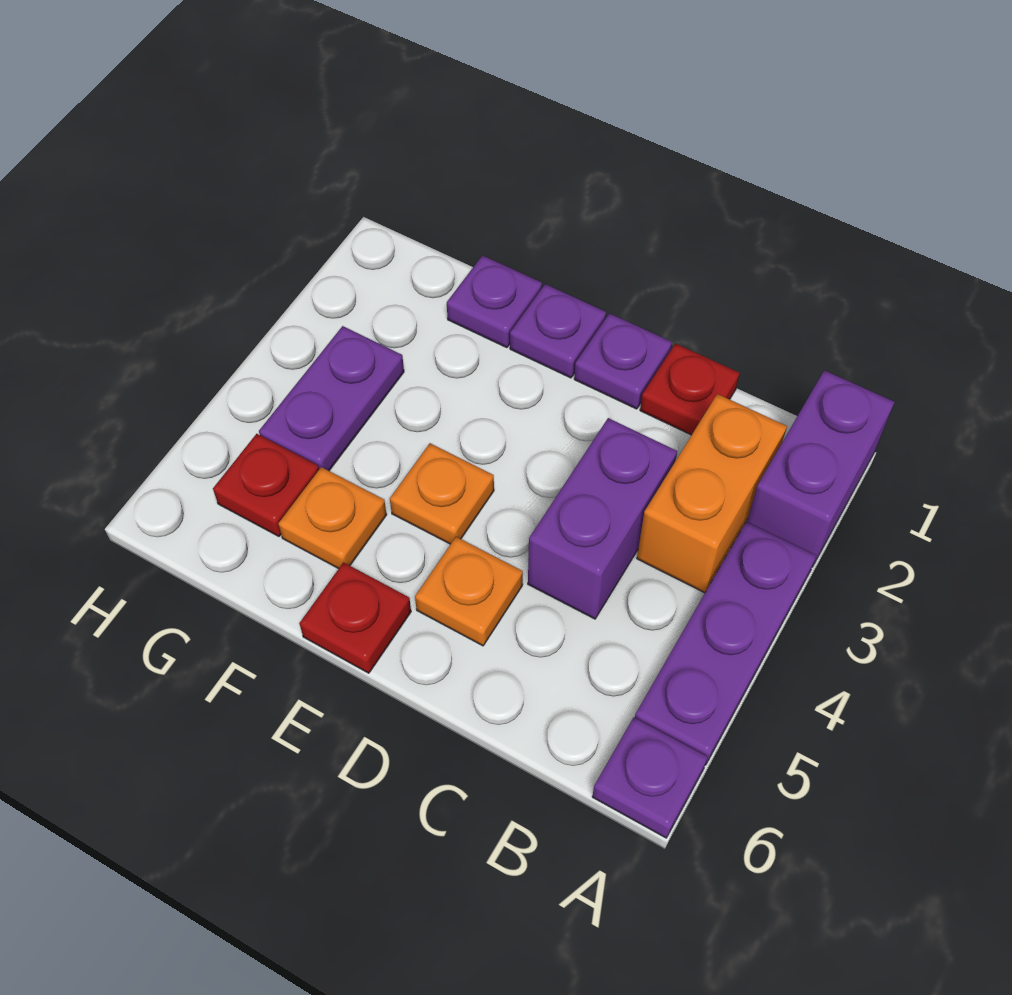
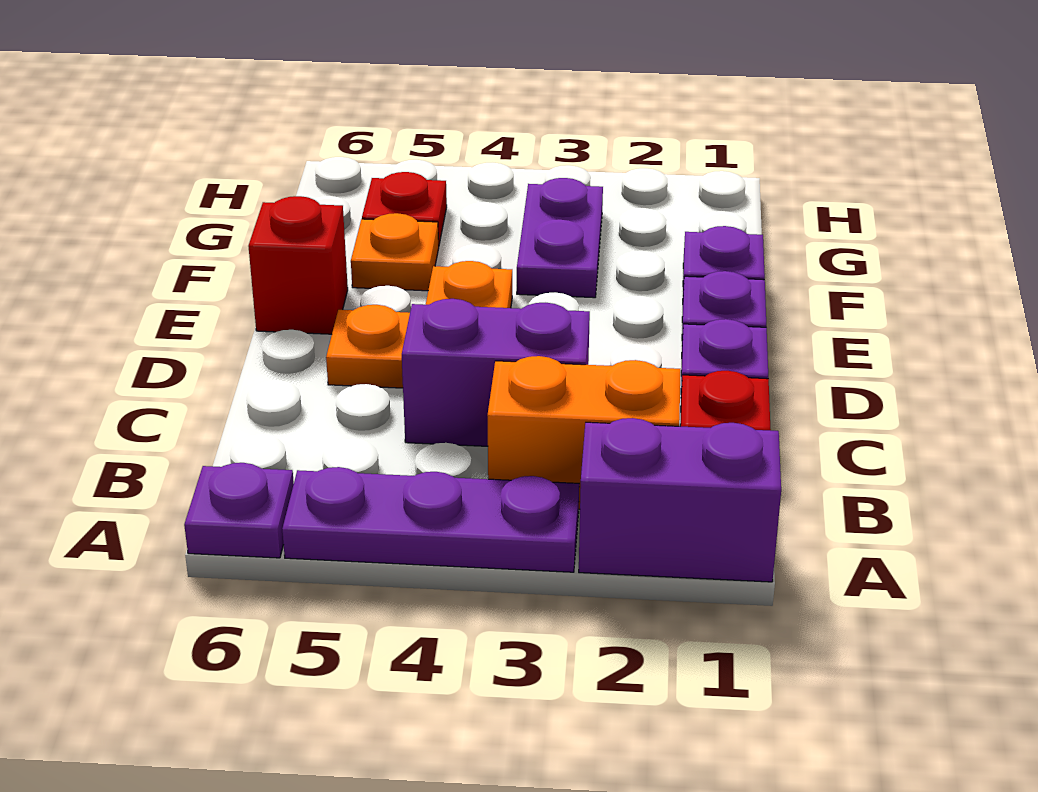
red plate E6 level 1 -> red brick E6 level 1
purple plate G3:G4 level 1 -> purple plate F3:G3 level 1

